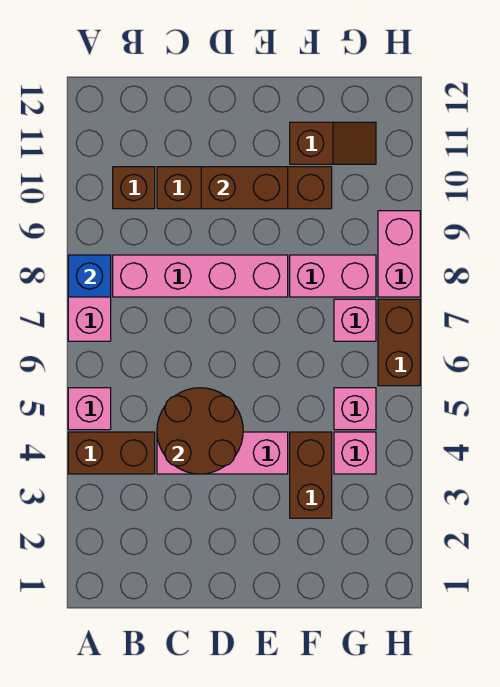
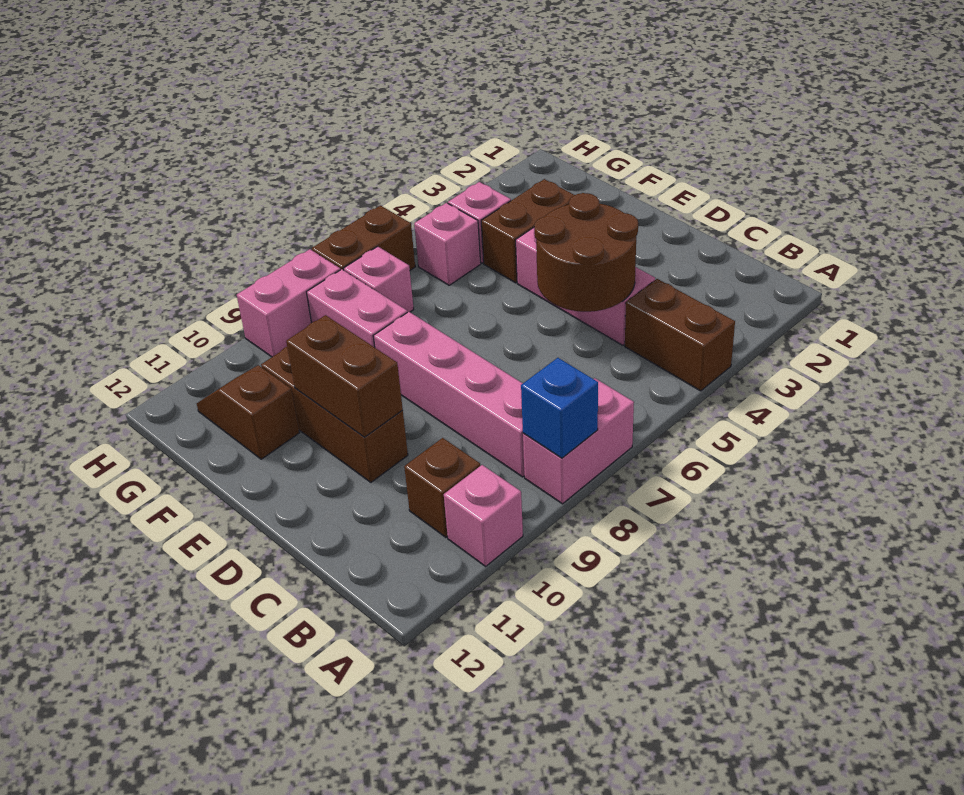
pink brick A5 level 1 -> pink brick A10 level 1
brown brick C10:F10 level 1 -> brown brick D10:F10 level 1

